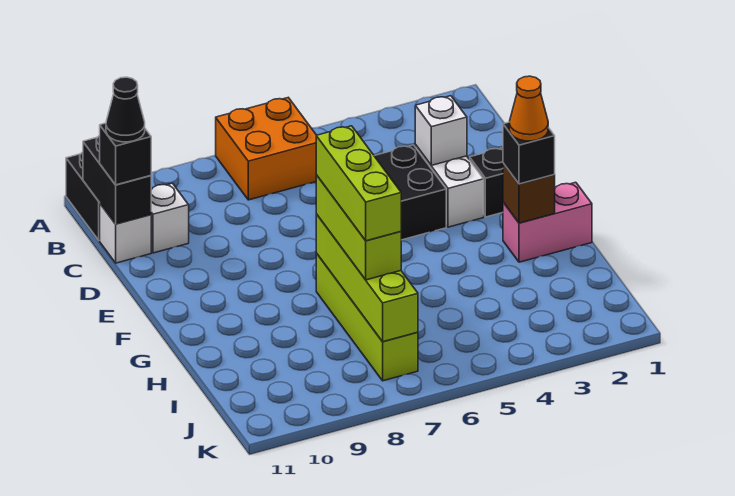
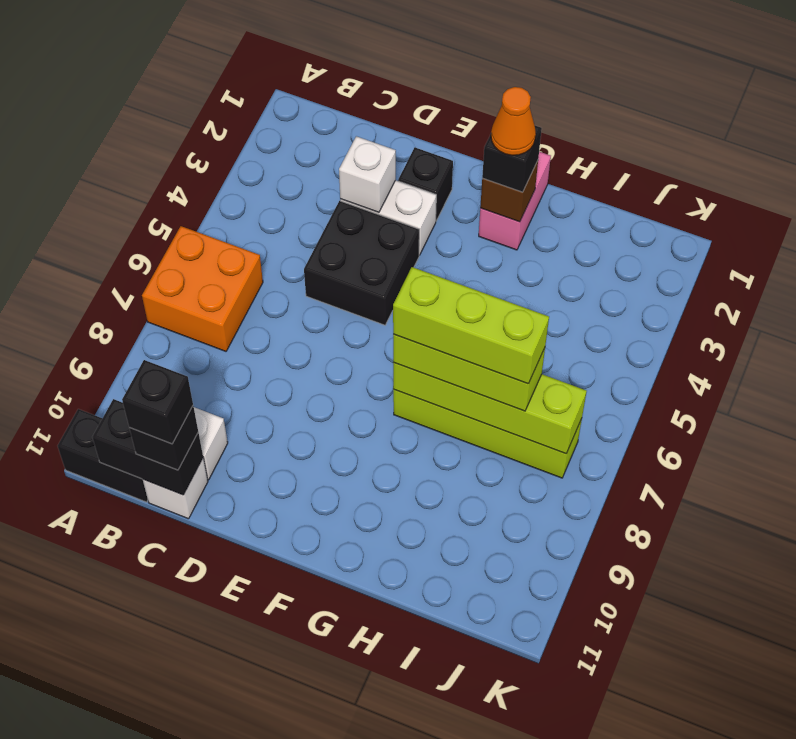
black cone C11 level 4 -> black brick C11 level 4

